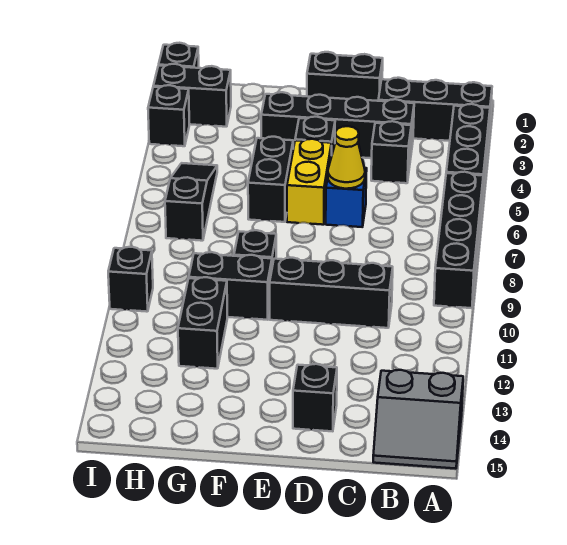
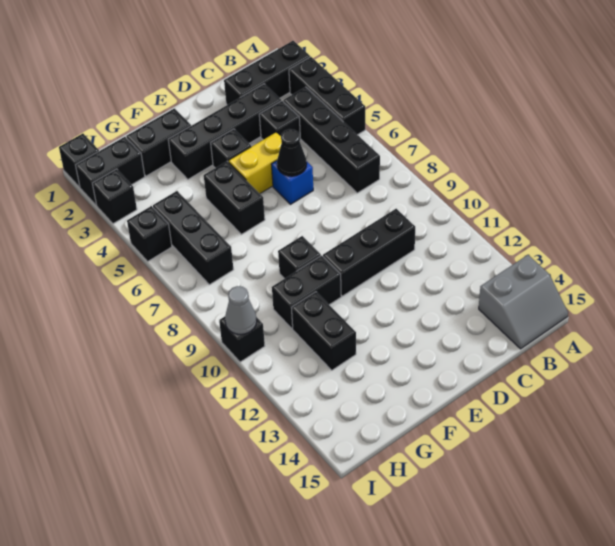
black brick A6:A9 level 1 -> black brick B4:B7 level 1
black brick D1:E1 level 1 -> black brick F2:G2 level 1
yellow cone D6 level 2 -> black cone D6 level 2
black brick D14 level 1 -> black brick I5 level 1
yellow brick E5:E6 level 1 -> yellow brick D5:E5 level 1
black slope H5:H7 level 1 top 7 -> black brick H5:H7 level 1
none -> grey cone I10 level 2

